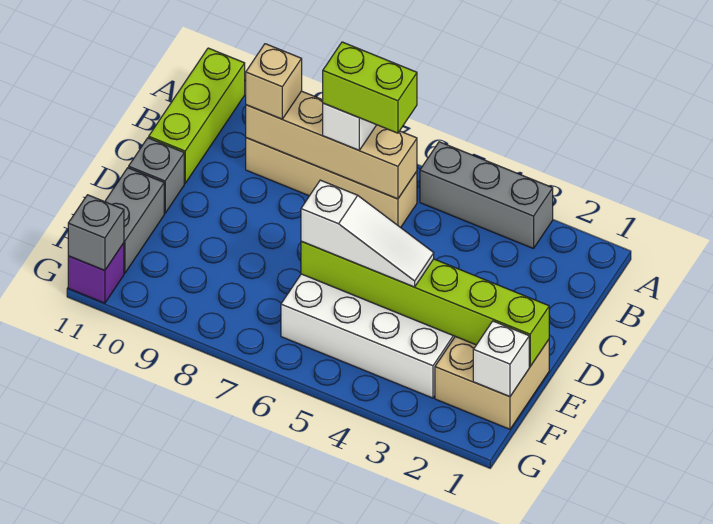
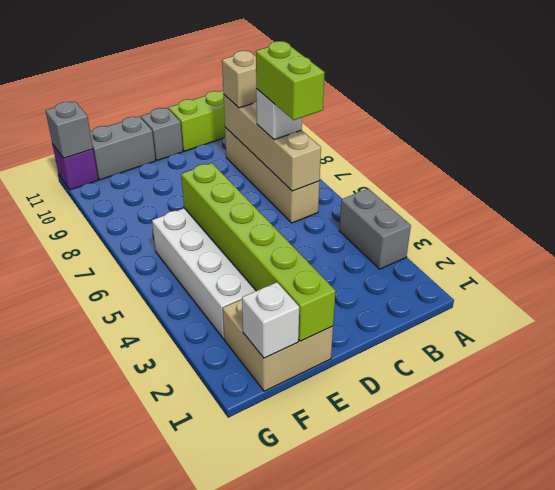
grey brick A3:A5 level 1 -> grey brick A3:A4 level 1
white slope E4:E6 level 3 top 6 -> none

